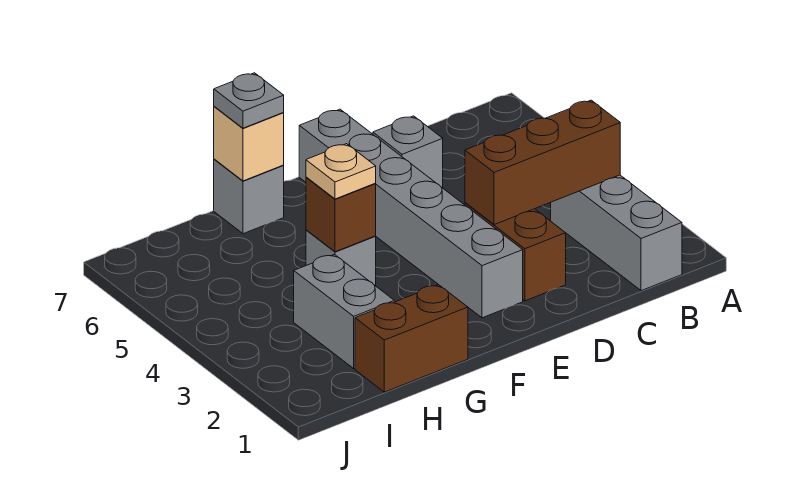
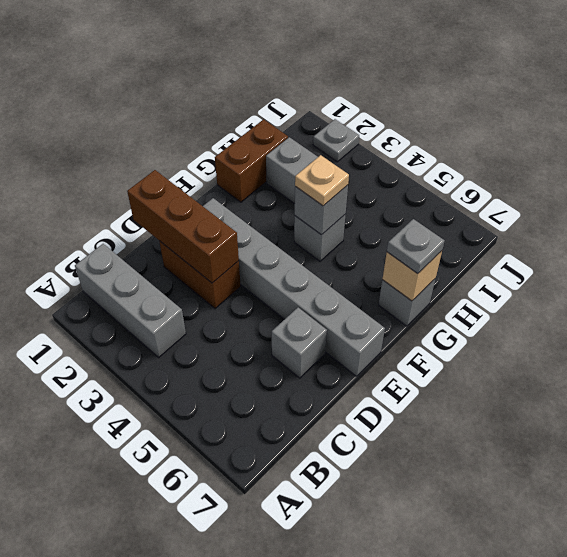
brown brick B3:D3 level 2 -> brown brick D1:D3 level 2
brown brick G4 level 2 -> grey brick G4 level 2
none -> grey plate J2 level 1

